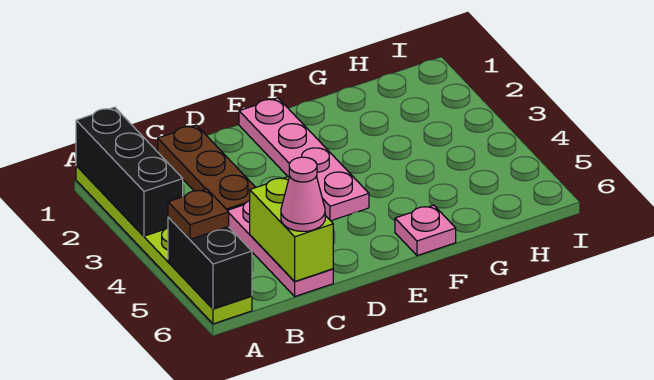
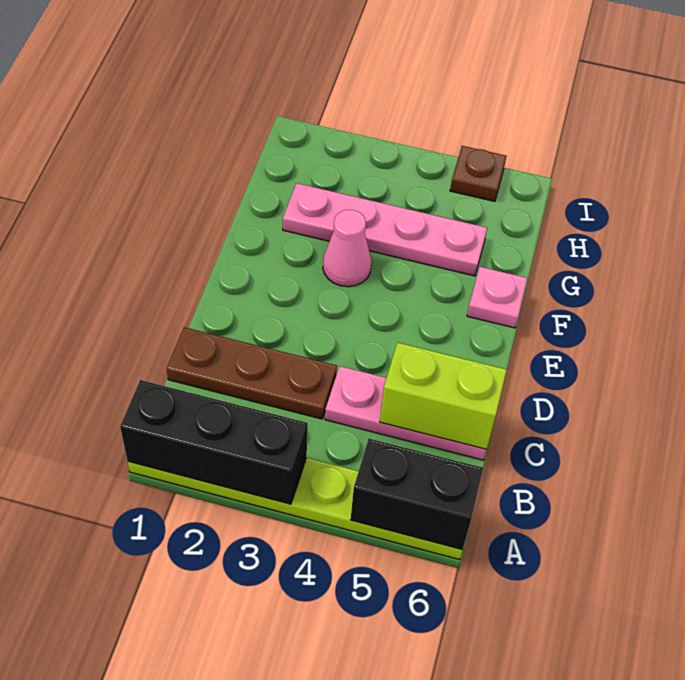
brown plate A5 level 3 -> brown plate I5 level 1
pink cone C6 level 3 -> pink cone F3 level 1
pink plate E1:E4 level 1 -> pink plate G2:G5 level 1

